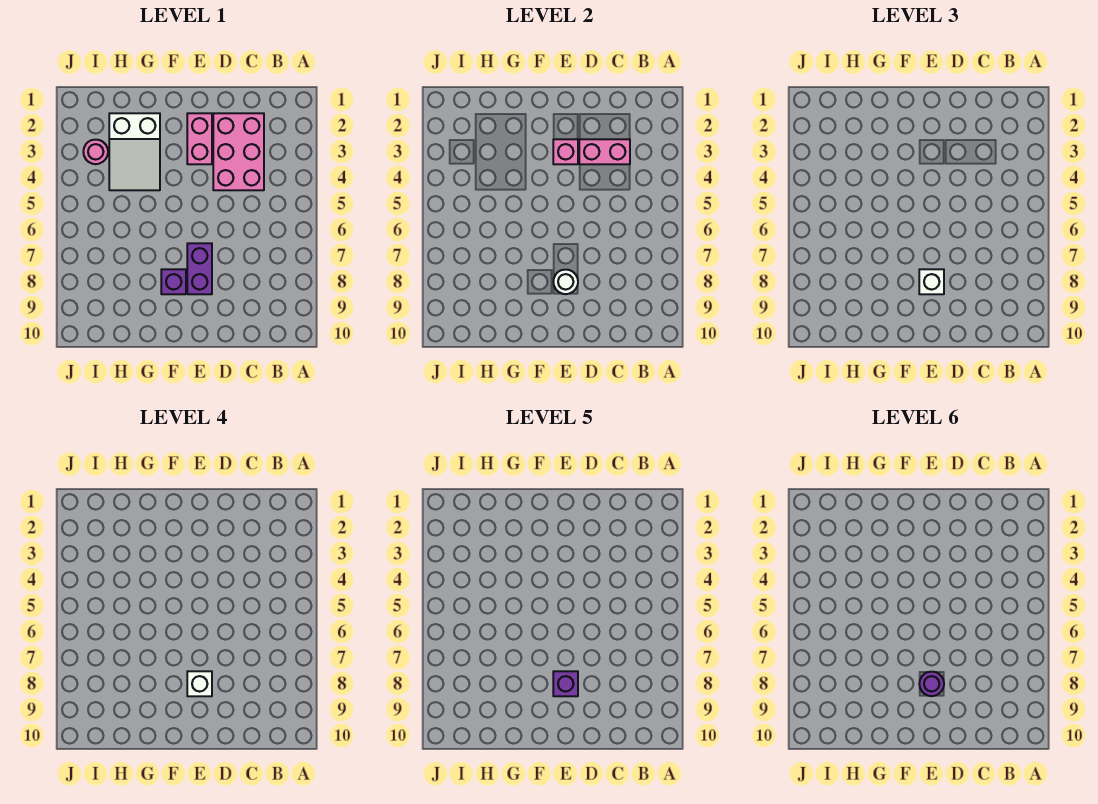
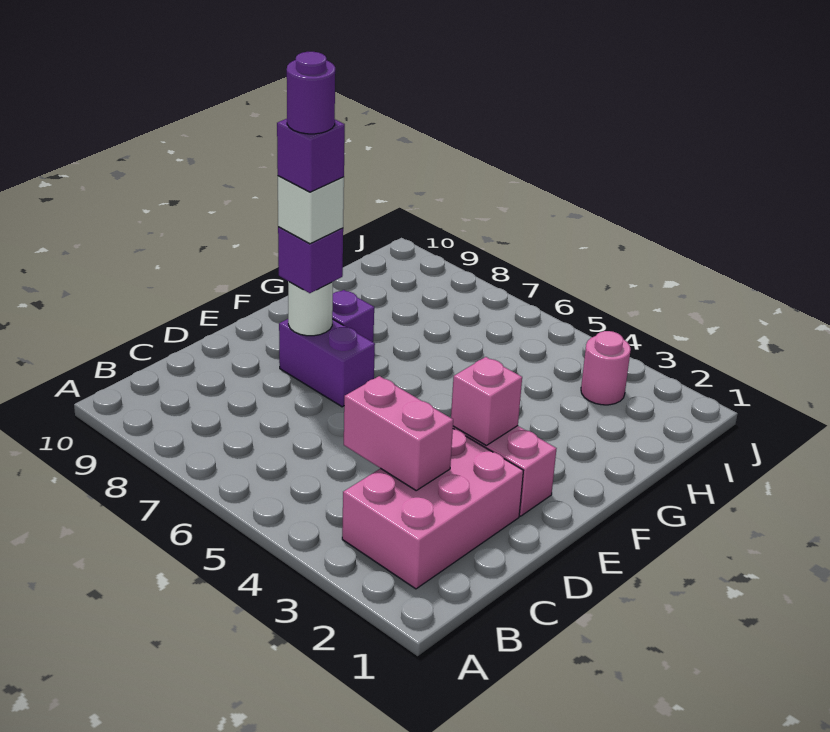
pink brick C2:D4 level 1 -> pink brick B2:D3 level 1
pink brick C3:D3 level 2 -> pink brick C3:C4 level 2
white brick E8 level 3 -> purple brick E8 level 3
white slope G2:H4 level 1 top 2 -> none

